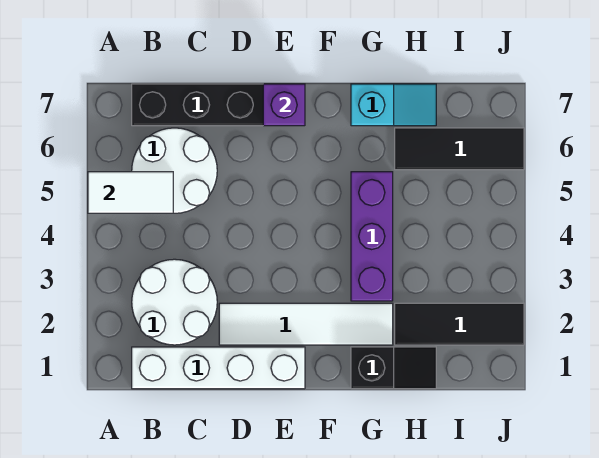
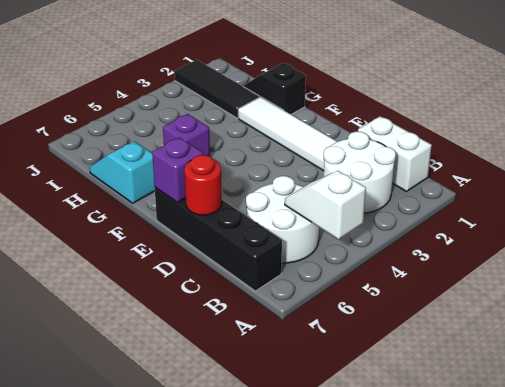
white tile A5:B5 level 2 -> white slope A5:B5 level 2 top A
white brick B1:E1 level 1 -> white brick B1:C1 level 1
none -> red round brick D7 level 2
purple brick G3:G5 level 1 -> purple brick G5 level 1
black tile H6:J6 level 1 -> none

